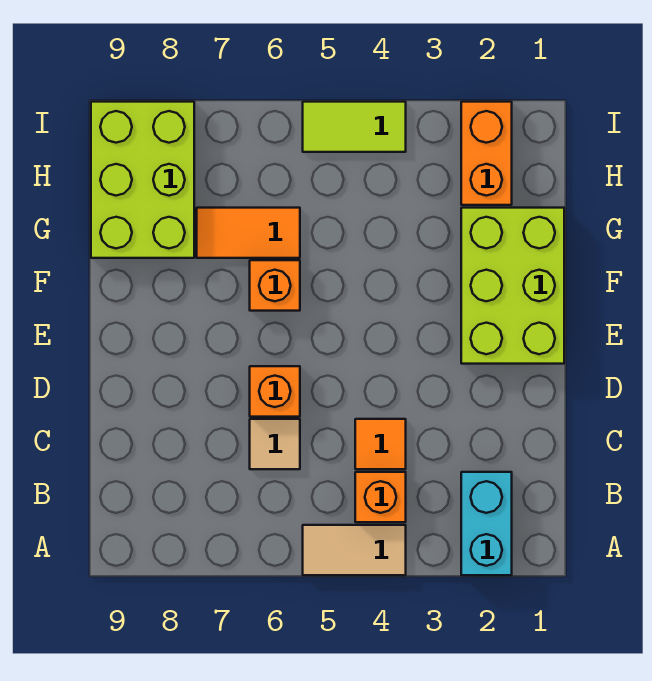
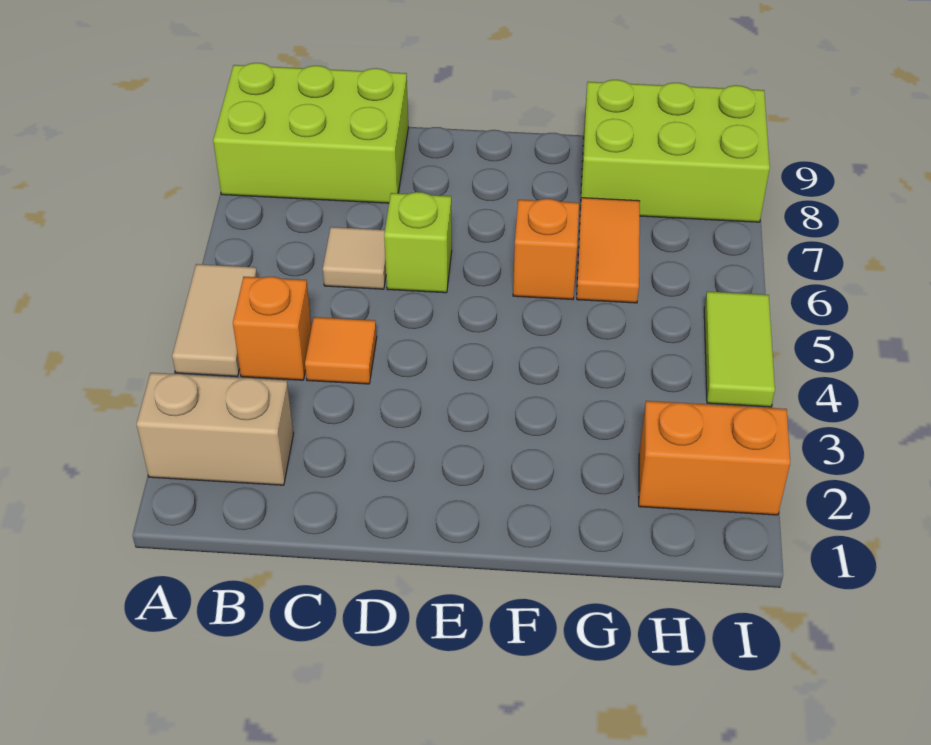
cyan brick A2:B2 level 1 -> tan brick A2:B2 level 1
orange brick D6 level 1 -> lime brick D6 level 1
lime brick E1:G2 level 1 -> lime brick A8:C9 level 1

